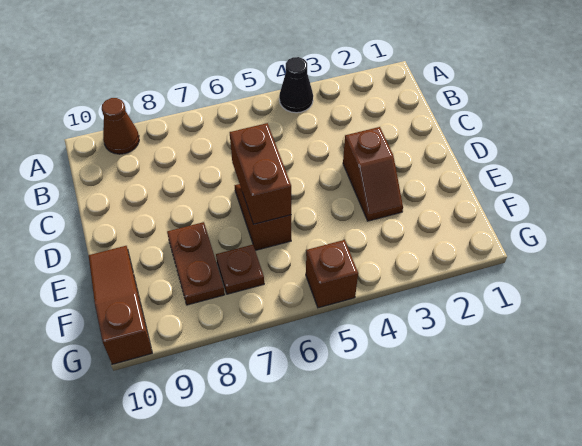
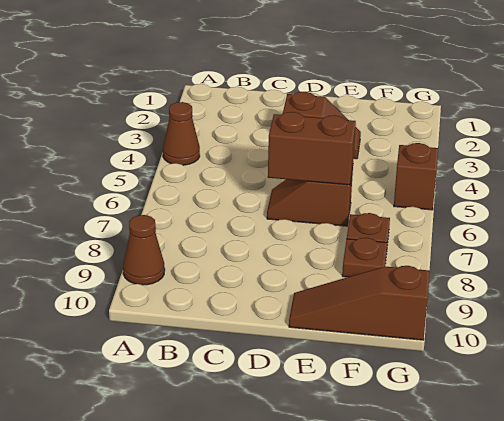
black cone A4 level 1 -> brown cone A4 level 1
brown plate E8:F8 level 1 -> brown plate F8 level 1

